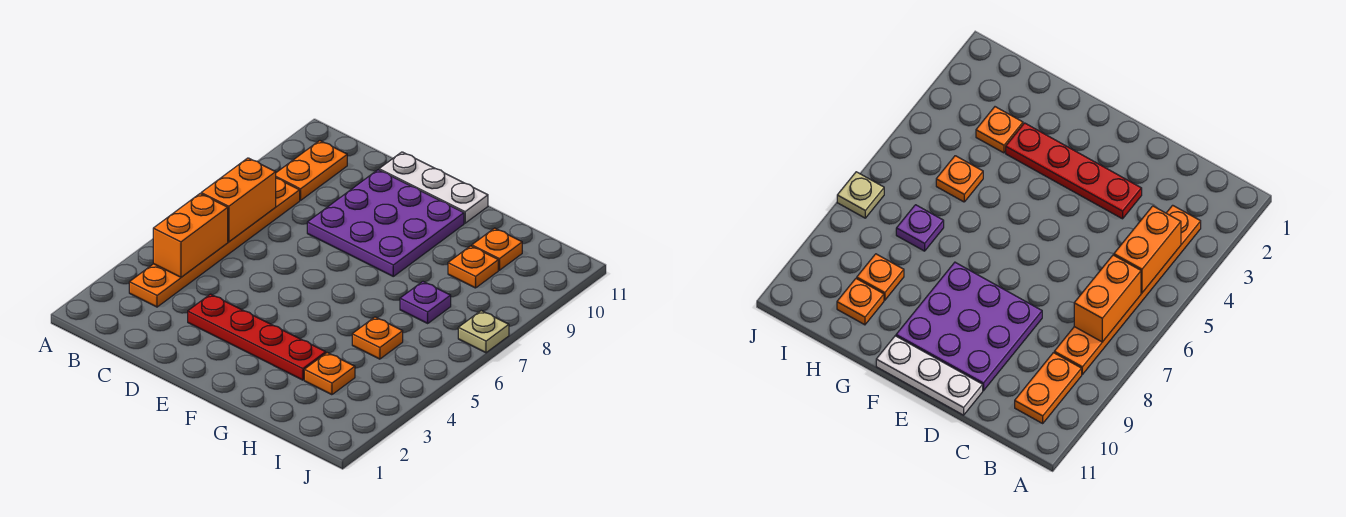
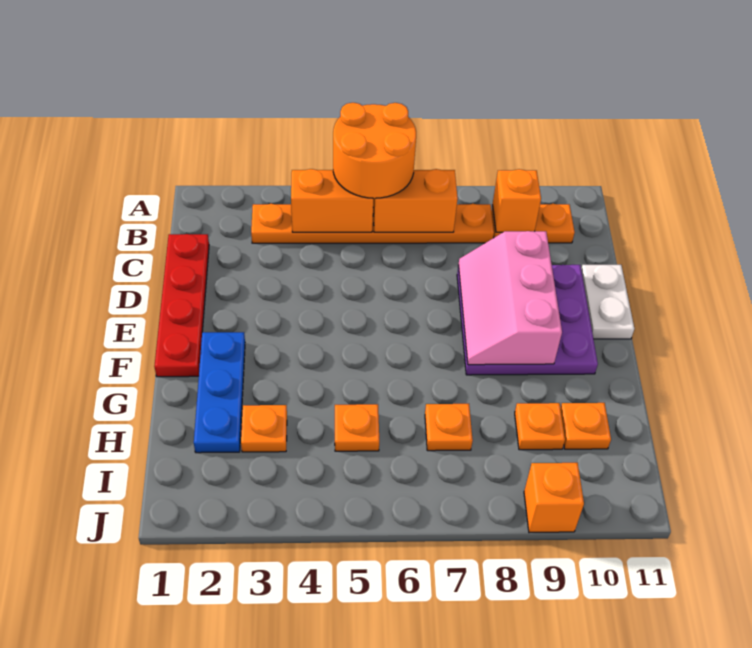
none -> orange round brick A5:B6 level 3
none -> orange brick B9 level 2
red plate D3:G3 level 1 -> red plate C1:F1 level 1
none -> pink slope D8:F9 level 2 top 9
white plate D11:F11 level 1 -> white plate D11:E11 level 1
none -> blue plate F2:H2 level 1
purple plate H7 level 1 -> orange plate H7 level 1
tan plate J7 level 1 -> none
none -> orange brick J9 level 1

